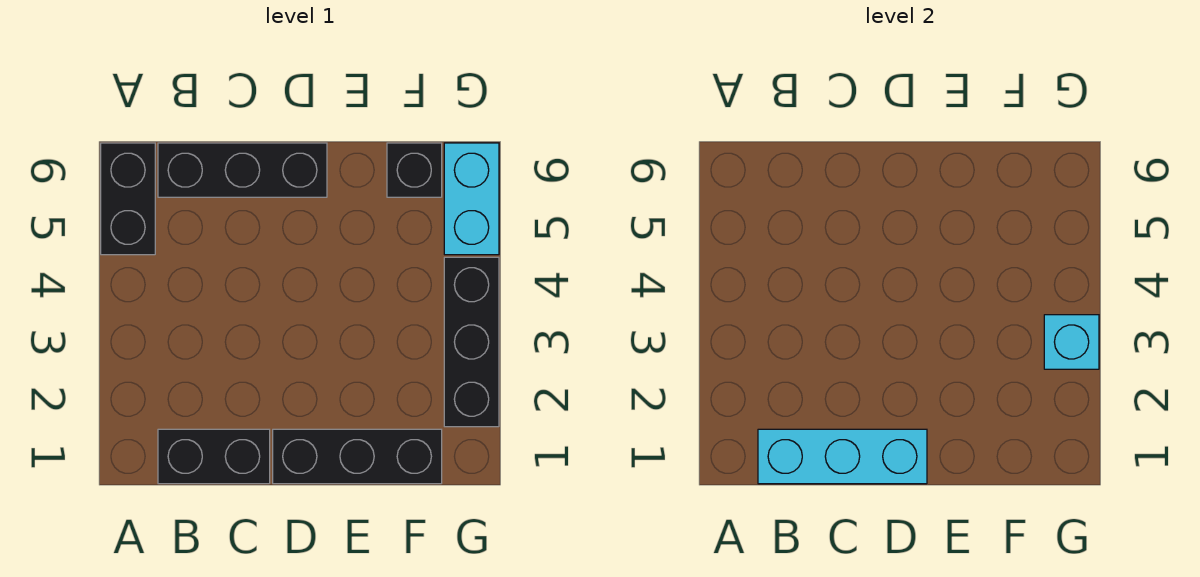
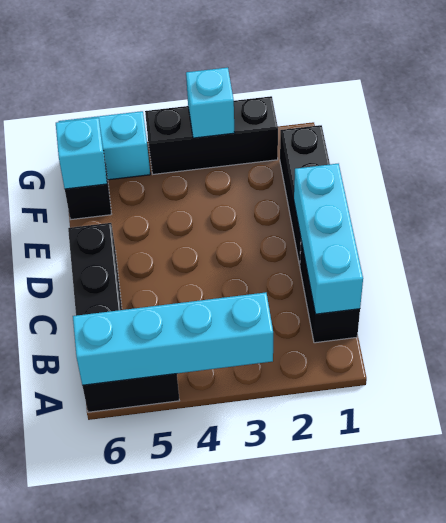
none -> cyan brick A3:A6 level 2
none -> cyan brick F6 level 2

